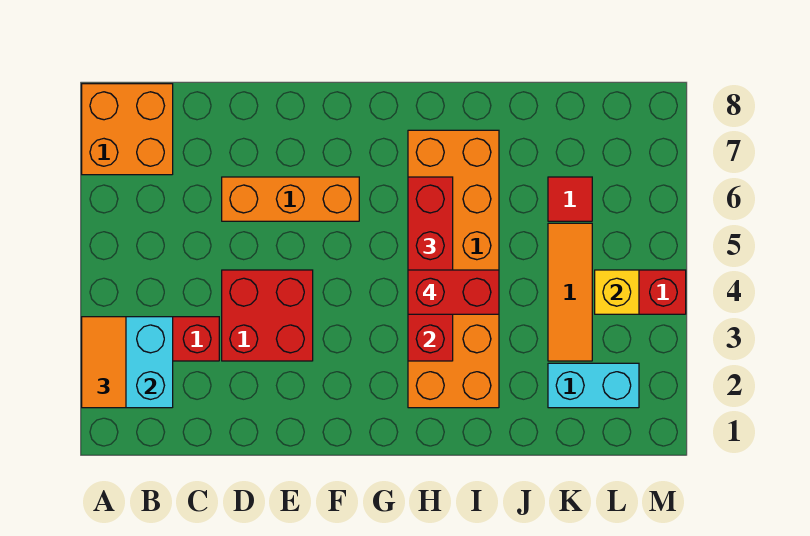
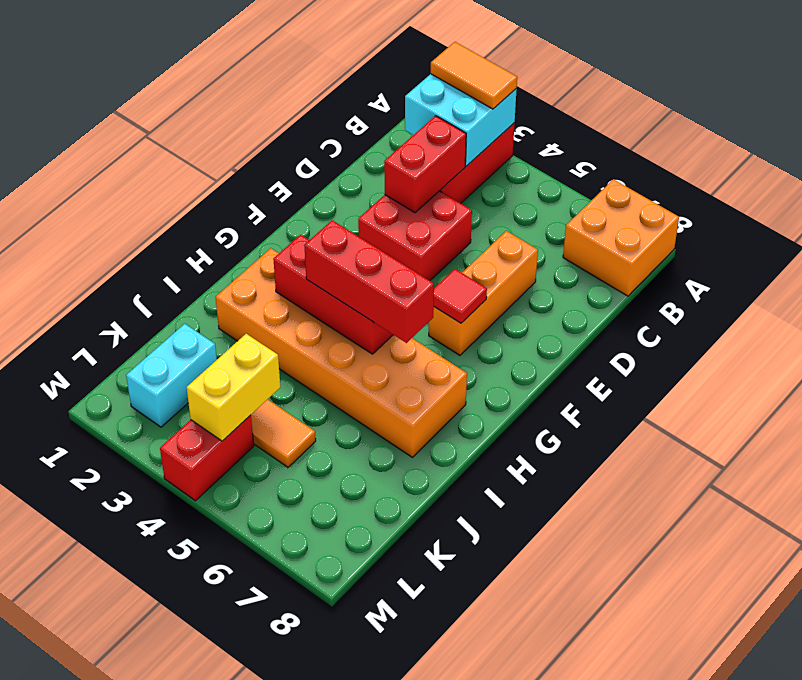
red brick H4:I4 level 4 -> red brick C3:D3 level 2
red tile K6 level 1 -> red tile F6 level 2
yellow brick L4 level 2 -> yellow brick K4:L4 level 2

